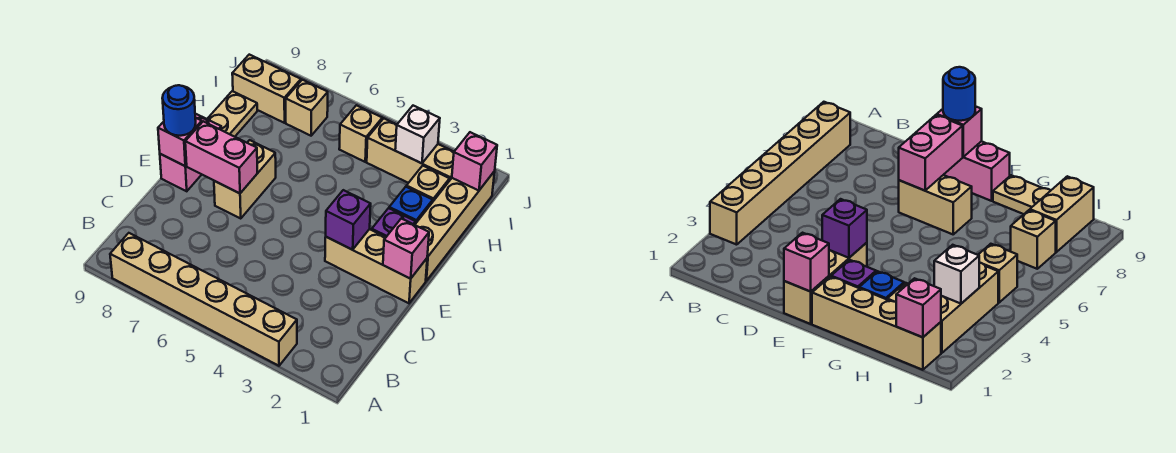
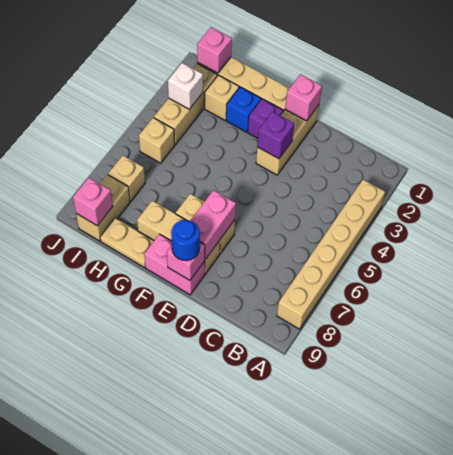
none -> tan brick E8:G8 level 1
none -> pink brick I9 level 2

